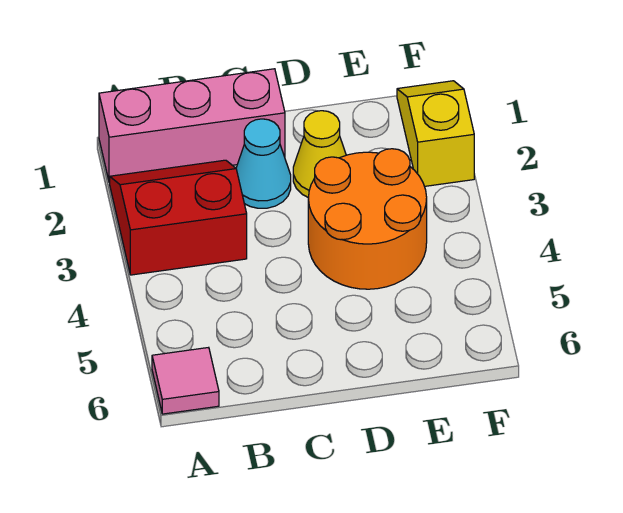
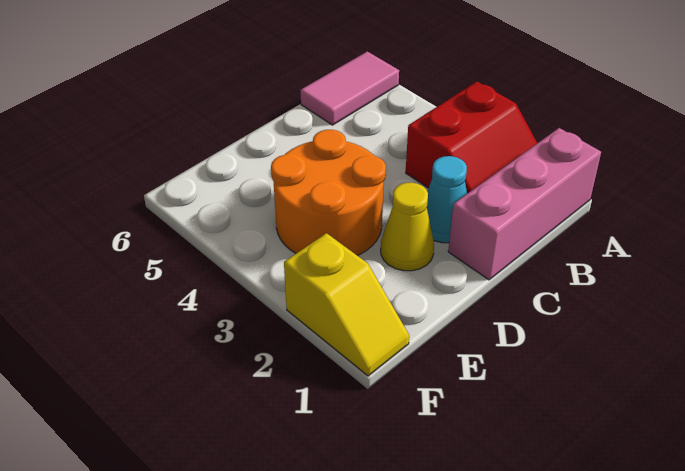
pink tile A6 level 1 -> pink tile A6:B6 level 1

